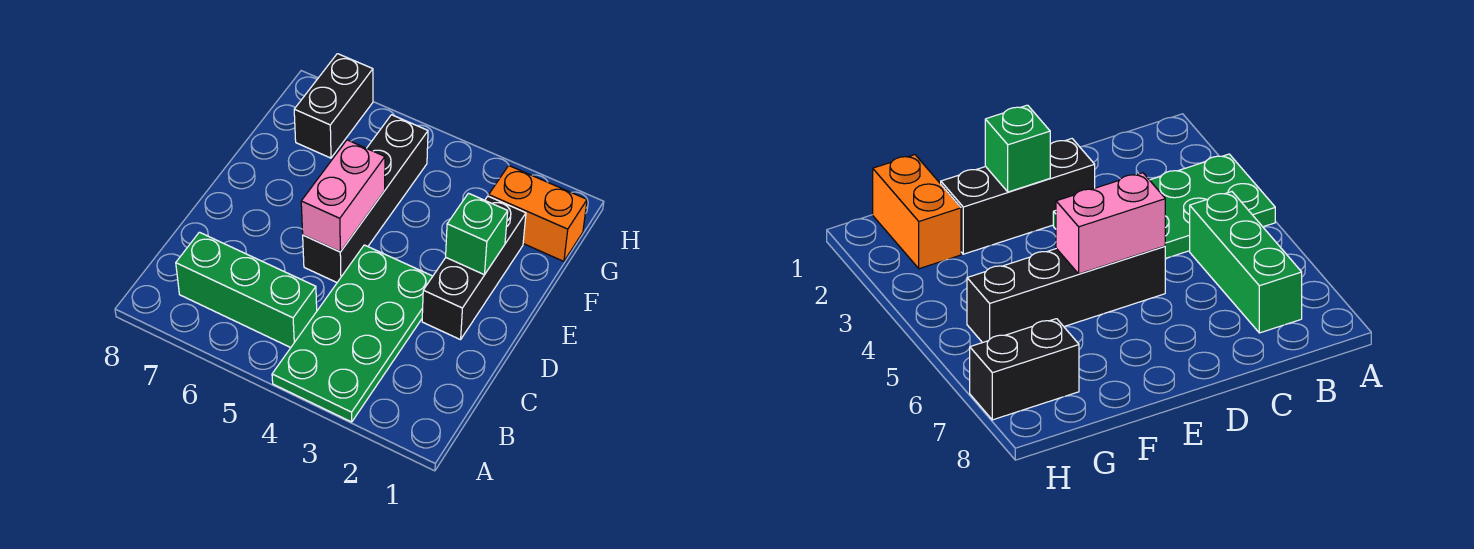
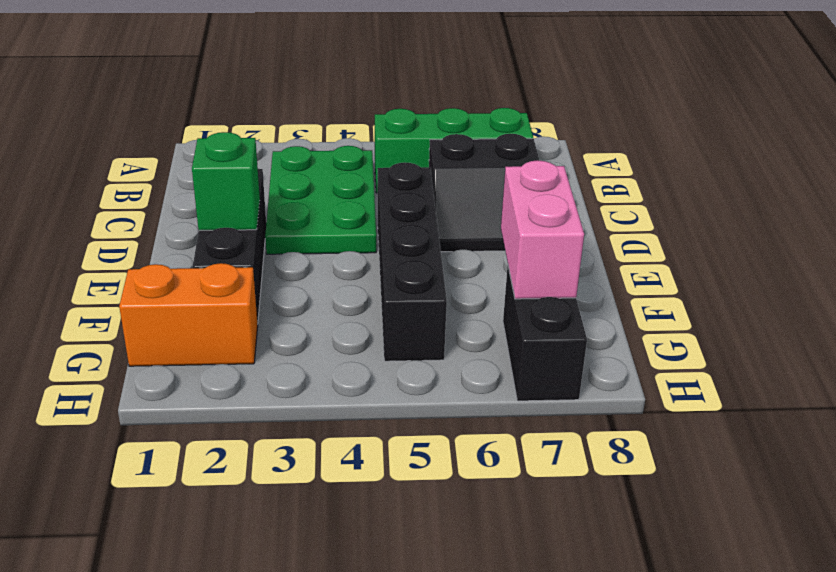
green plate A3:D4 level 1 -> green plate B3:D4 level 1
none -> black slope C6:D7 level 1 top C
pink brick D5:E5 level 2 -> pink brick F7:G7 level 2

